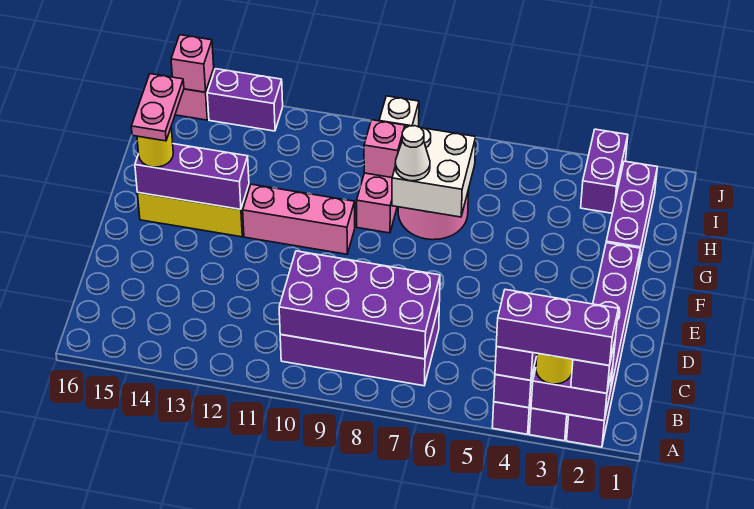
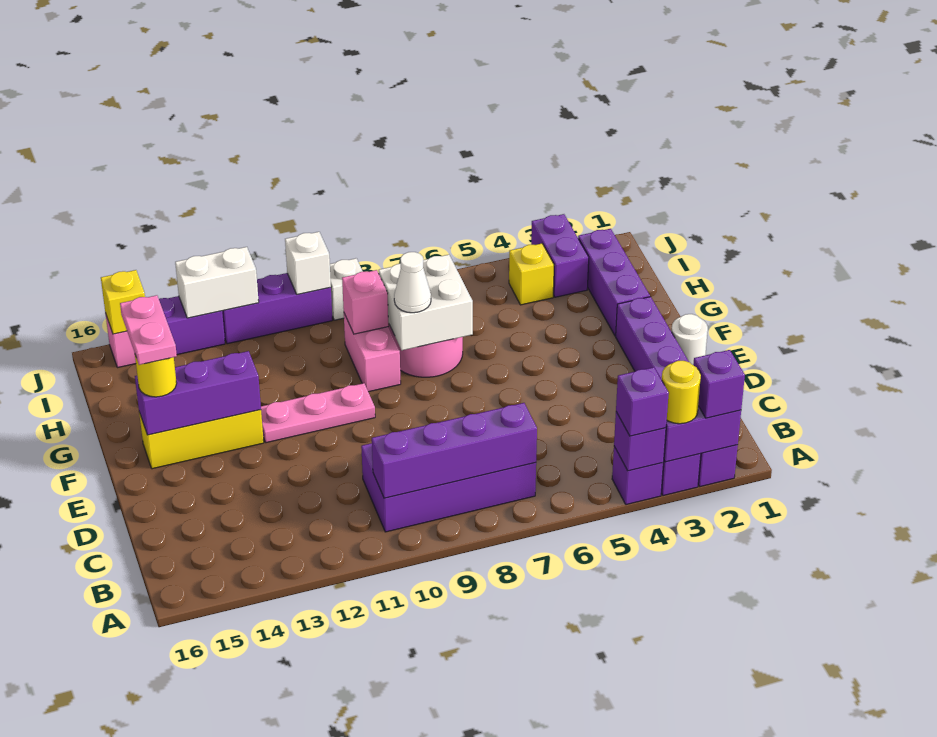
purple brick A2:A4 level 4 -> purple brick J10:J12 level 1
purple brick B7:C10 level 2 -> purple brick B7:B10 level 2
none -> white round brick E1 level 1
pink brick F10:F12 level 1 -> pink plate F10:F12 level 1
none -> yellow brick I4 level 1
none -> white brick J10 level 2
none -> white brick J12:J13 level 2
pink brick J15 level 2 -> yellow brick J15 level 2

